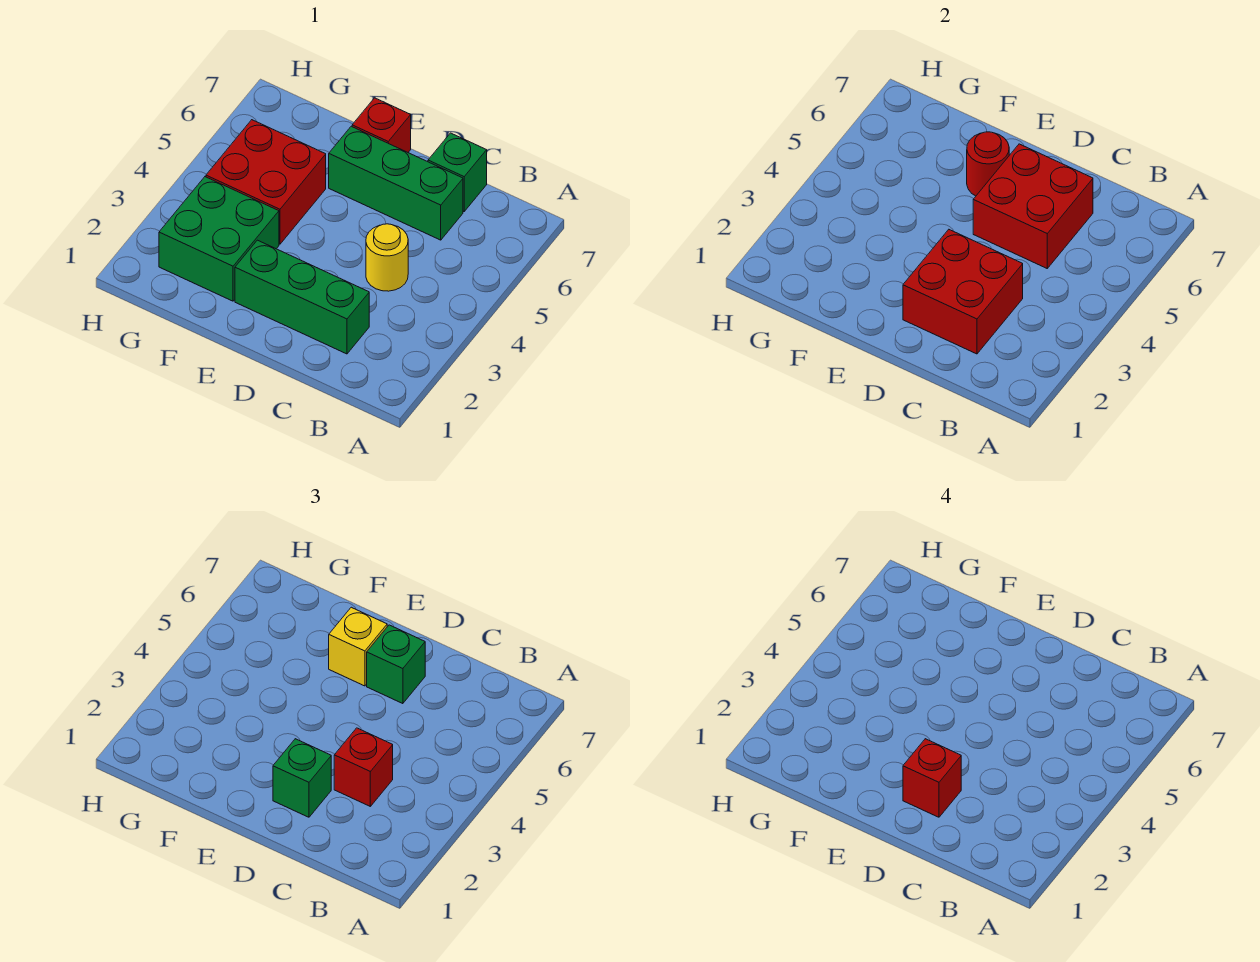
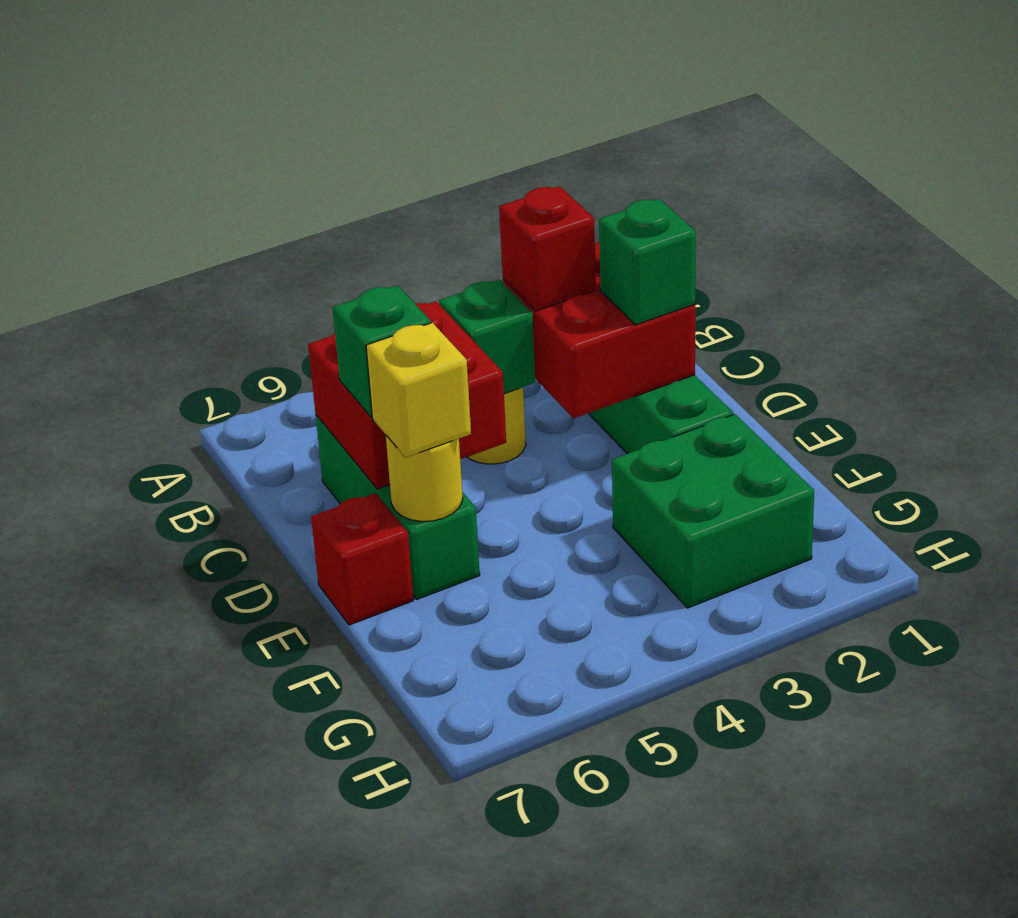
green brick C7 level 1 -> green brick C4 level 2
red brick D2 level 4 -> none
red round brick E6 level 2 -> yellow round brick E6 level 2
red brick F4:G5 level 1 -> none

